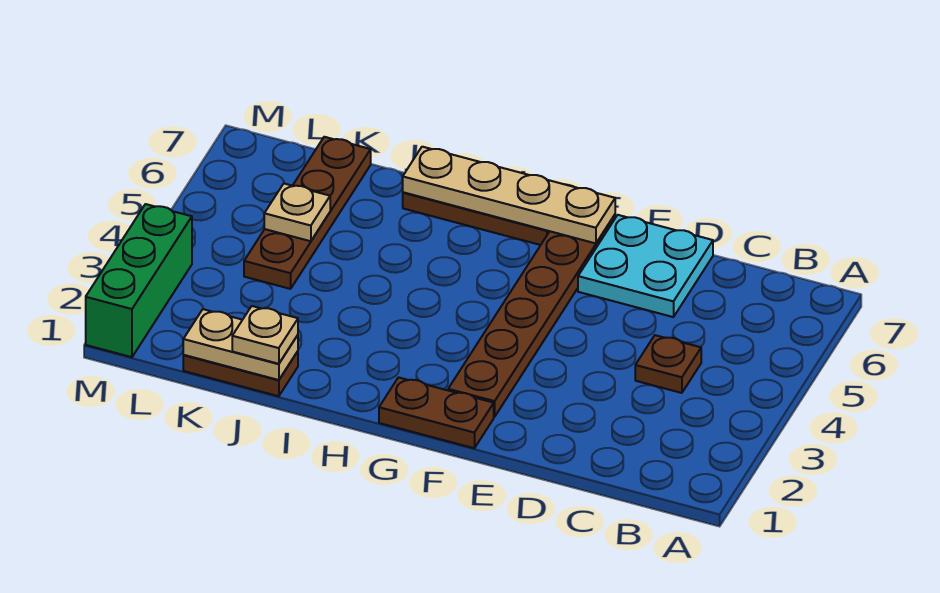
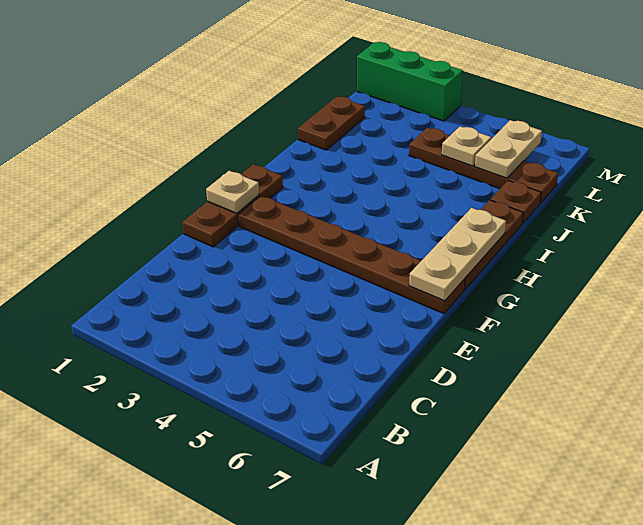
brown plate C4 level 1 -> brown plate J7 level 1
cyan plate D6:E7 level 1 -> none
brown plate F1:G1 level 1 -> brown plate E1:G1 level 1
tan plate F7:I7 level 2 -> tan plate F7:H7 level 2
tan plate J1:K1 level 2 -> tan plate K6:L6 level 2
tan plate J1 level 3 -> tan plate F1 level 2

